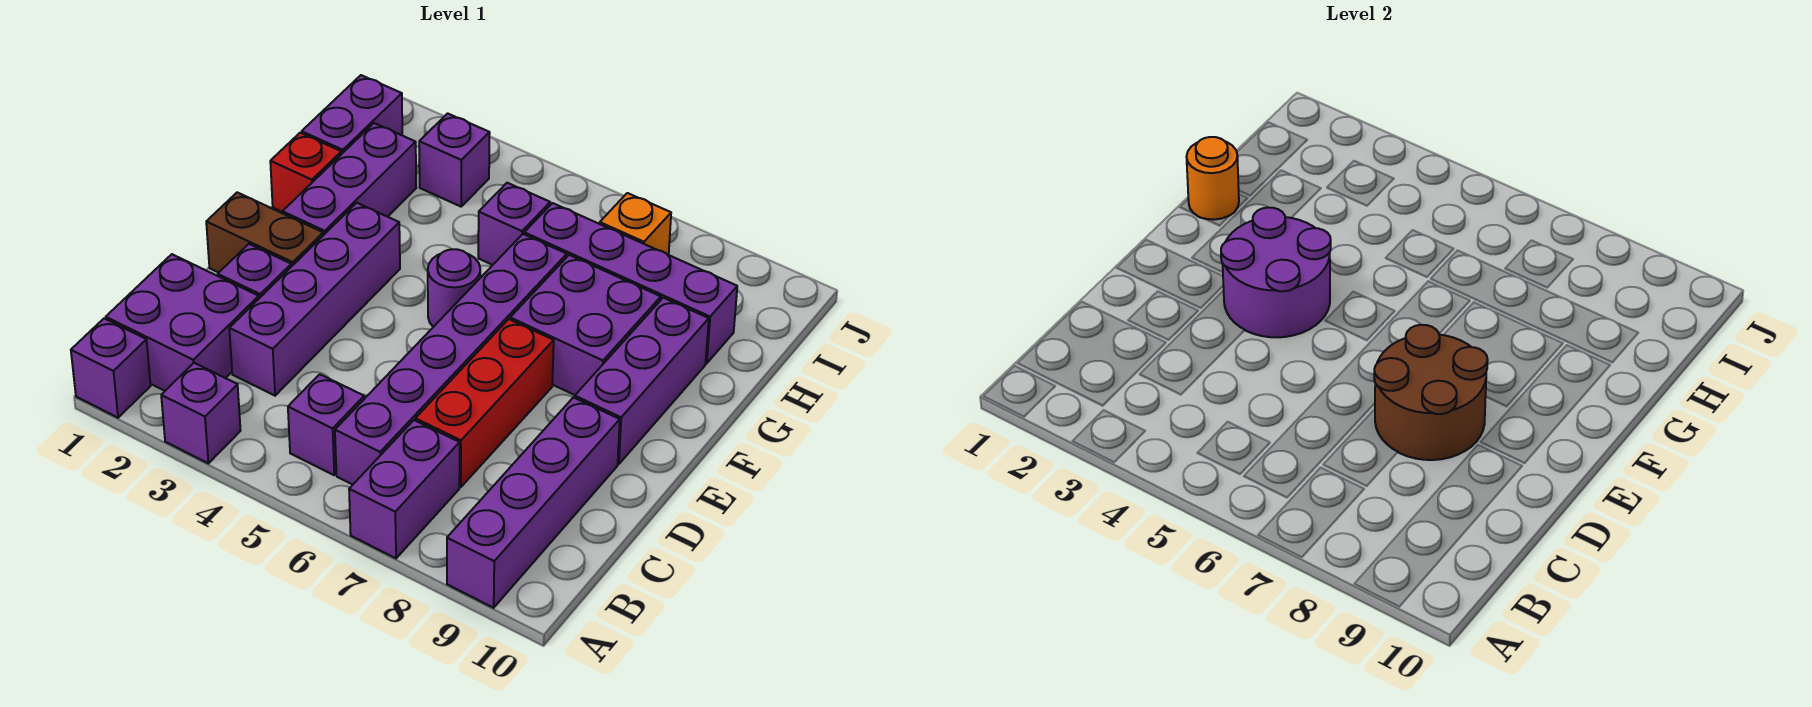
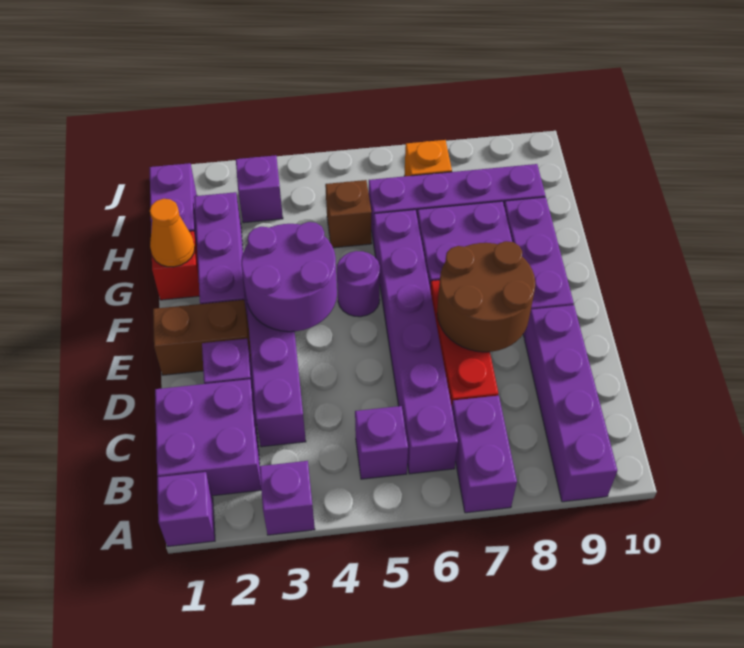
orange round brick G1 level 2 -> orange cone G1 level 2
purple brick H5 level 1 -> brown brick H5 level 1

